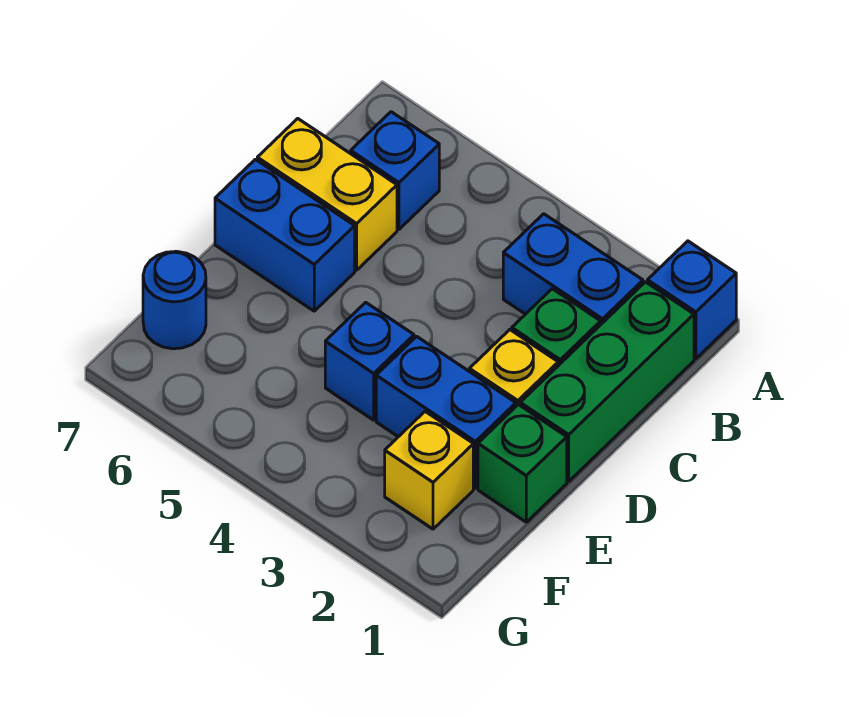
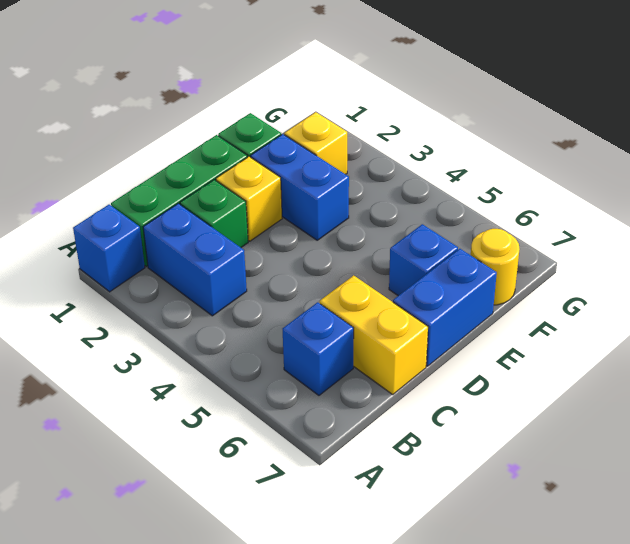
blue brick D6:D7 level 1 -> blue brick D7:E7 level 1
blue brick E4 level 1 -> blue brick E6 level 1
blue round brick F7 level 1 -> yellow round brick F7 level 1

